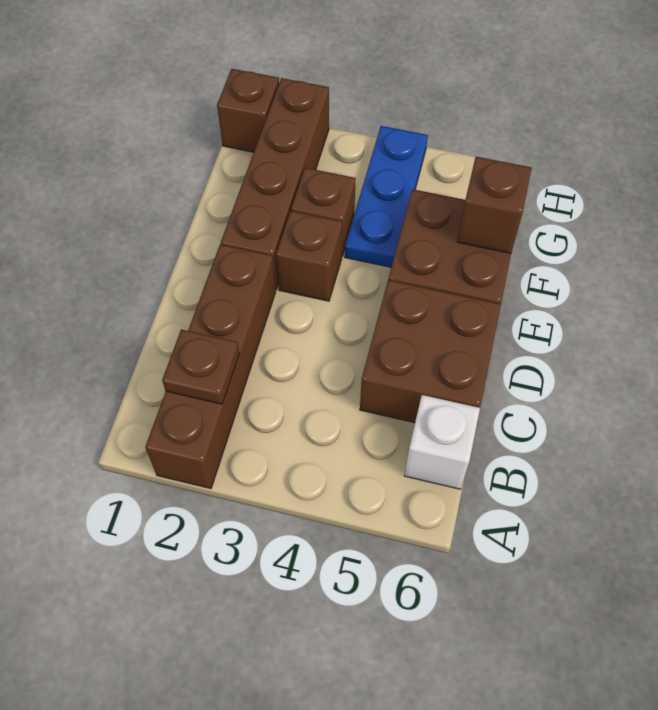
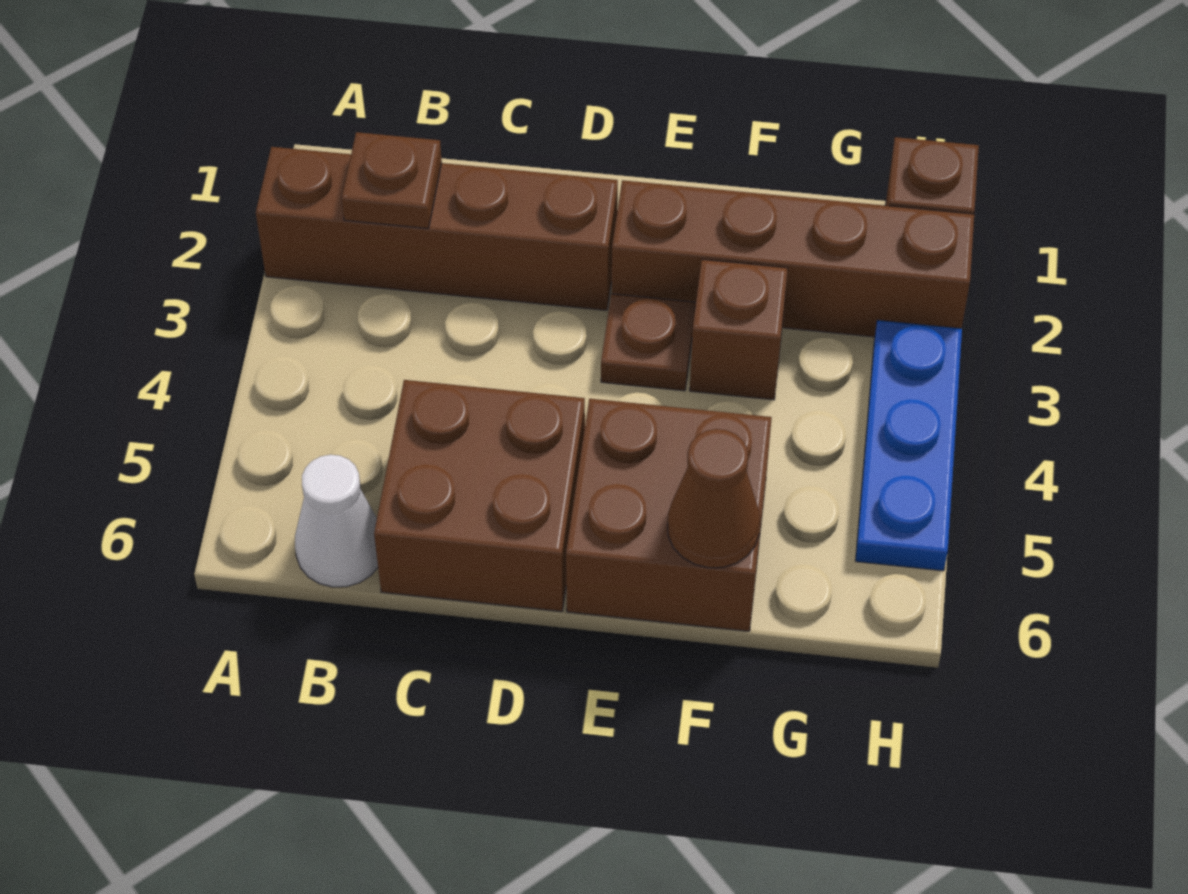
white brick B6 level 1 -> white cone B6 level 1
brown brick E3 level 1 -> brown plate E3 level 1
blue plate F4:H4 level 1 -> blue plate H3:H5 level 1
brown brick F6 level 2 -> brown cone F6 level 2

